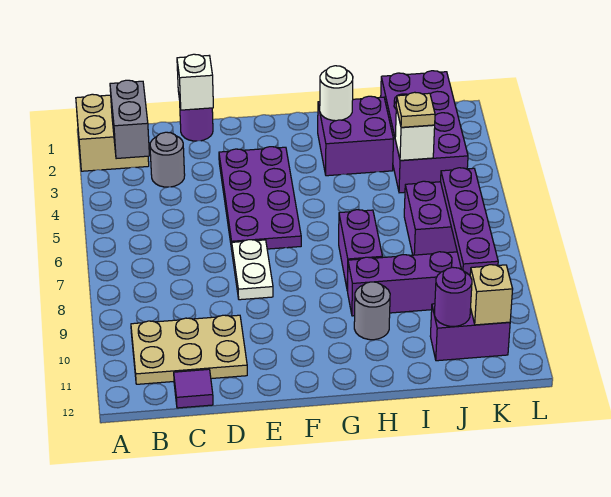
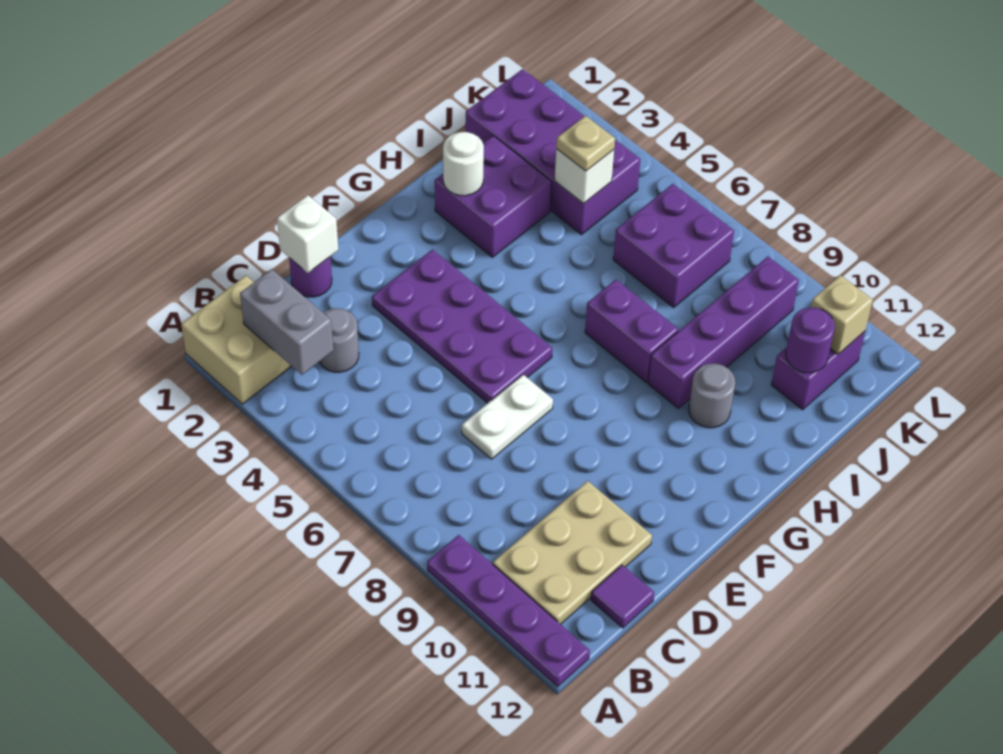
white plate E7:E8 level 1 -> white plate D7:E7 level 1
purple plate K6:K9 level 2 -> purple plate A9:A12 level 1

